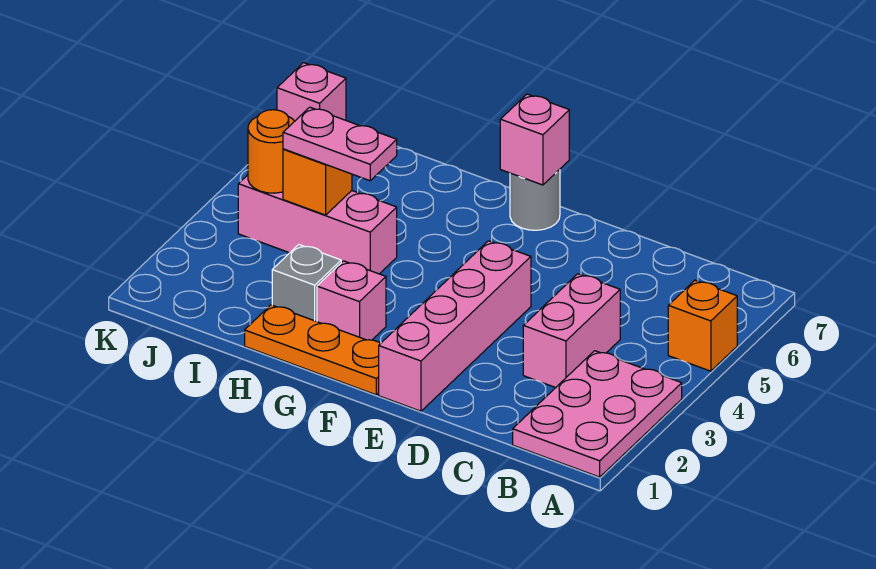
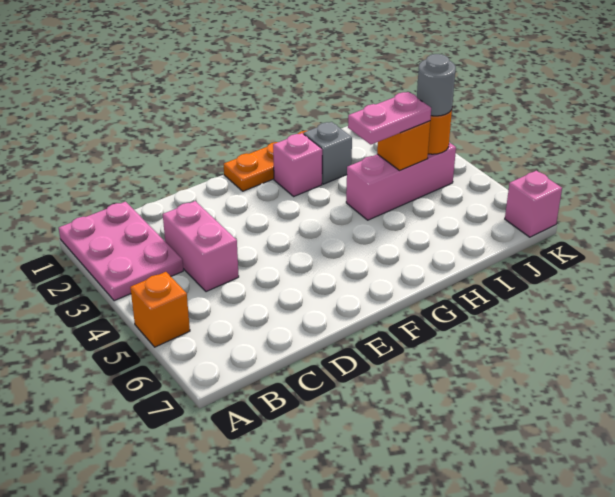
pink brick E1:E4 level 1 -> none
grey round brick F7 level 1 -> grey round brick J4 level 3
pink brick F7 level 2 -> none

